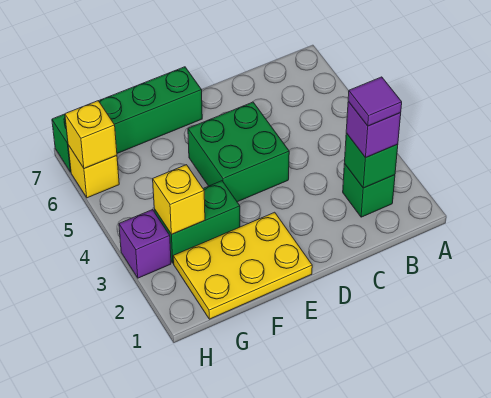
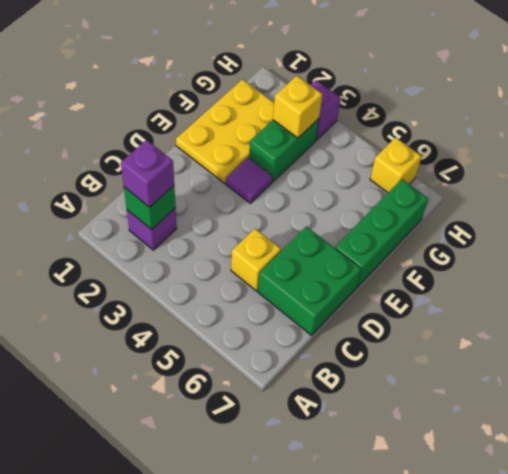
green brick B2 level 1 -> purple brick B2 level 1
purple tile B2 level 4 -> purple tile E3 level 1
green brick D4:E5 level 1 -> green brick C6:D7 level 1
green brick E7:H7 level 1 -> green brick E7:G7 level 1
yellow brick H6 level 2 -> yellow brick C5 level 1

